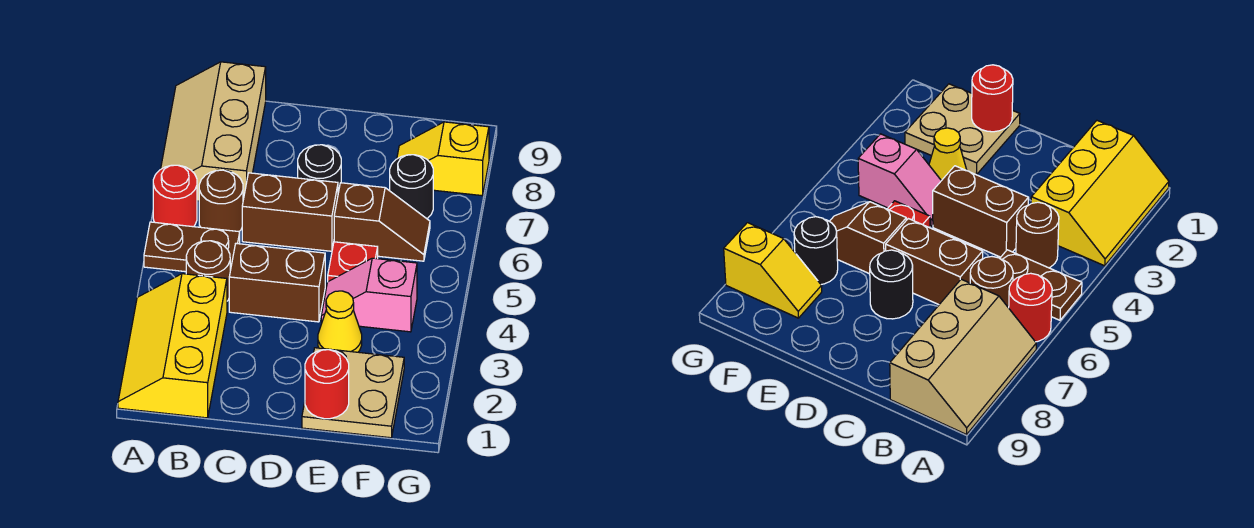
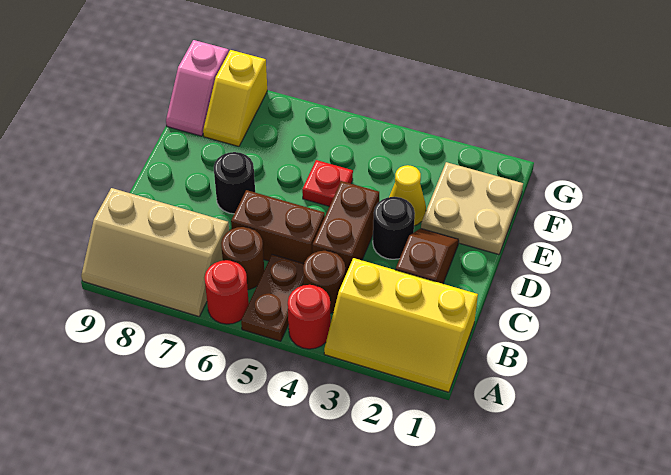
brown brick C6:D6 level 1 -> brown brick C5:C6 level 1
red round brick E1 level 2 -> red round brick A4 level 1
pink slope E4:F4 level 1 top F -> pink slope F9:G9 level 1 top G
brown slope E6:F6 level 1 top E -> brown slope C2:D2 level 1 top C
black round brick F7 level 1 -> black round brick D3 level 1

